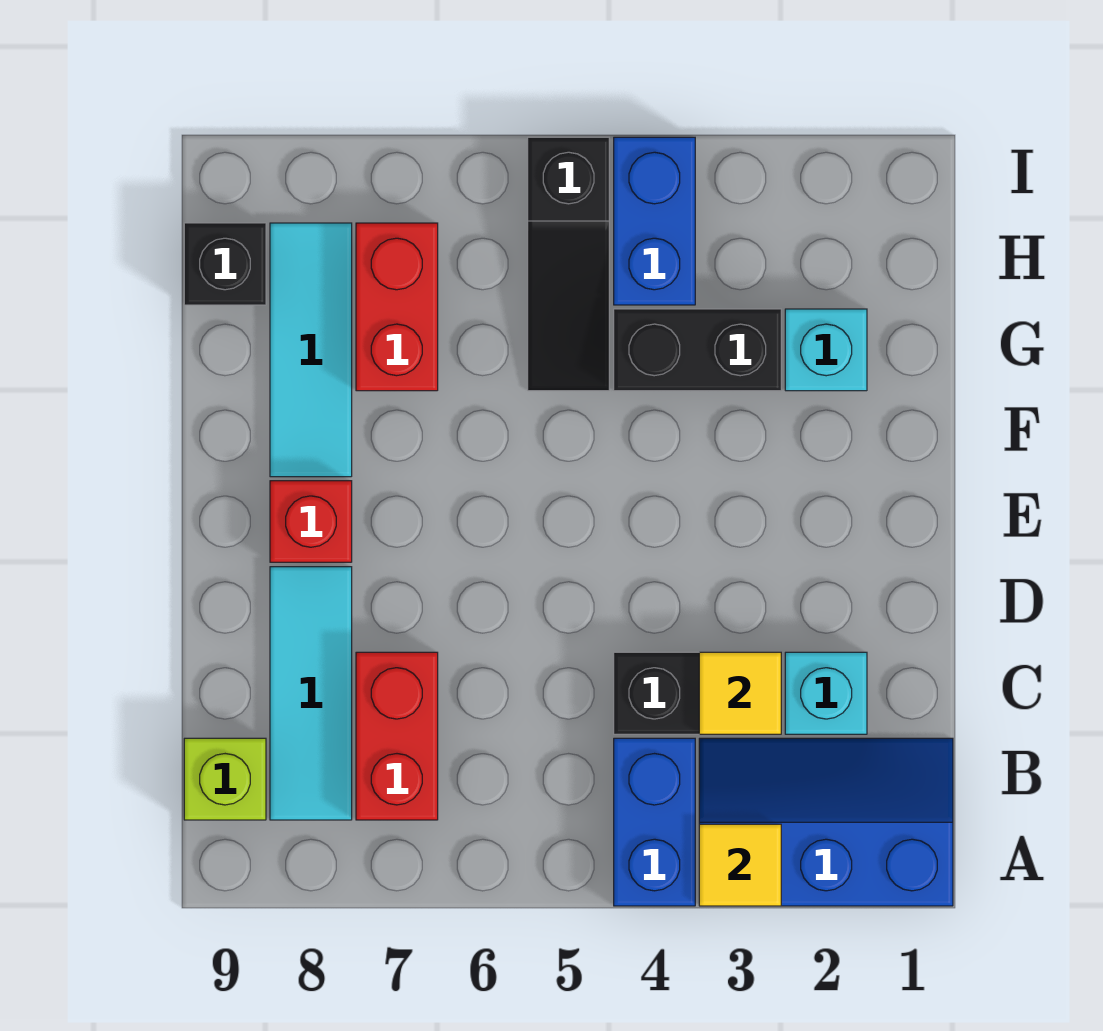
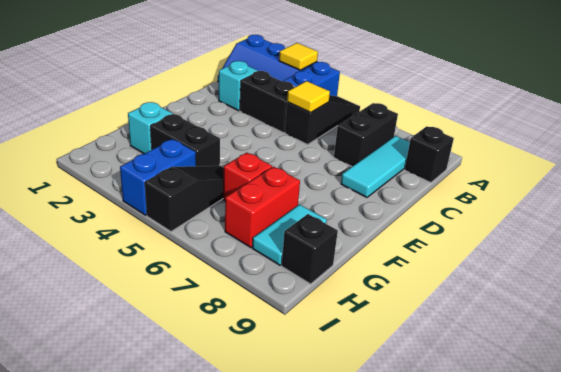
none -> black slope A5:C5 level 1 top C
red brick B7:C7 level 1 -> black brick B7:C7 level 1
lime brick B9 level 1 -> black brick B9 level 1
yellow tile C3 level 2 -> yellow tile C5 level 2
red brick E8 level 1 -> red brick G6 level 1
cyan tile F8:H8 level 1 -> cyan tile G8:H8 level 1

